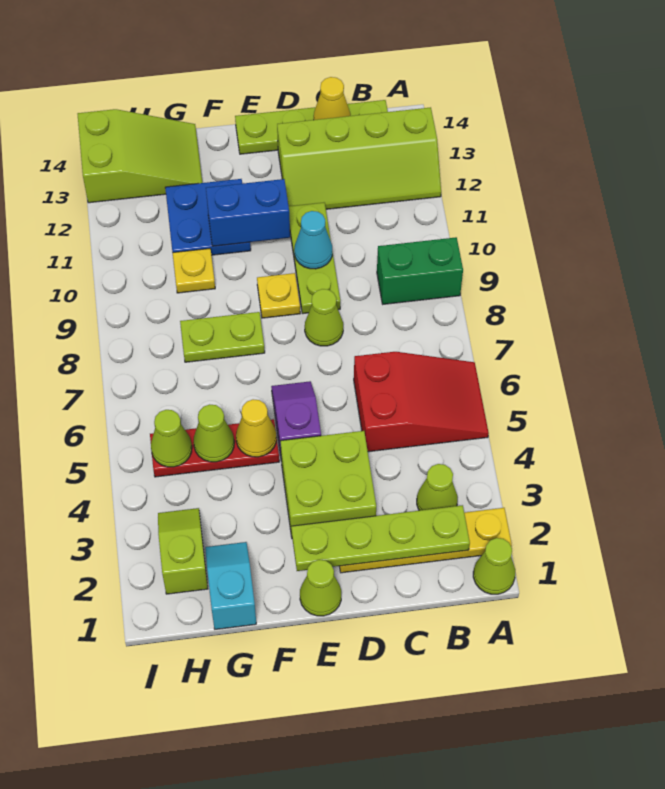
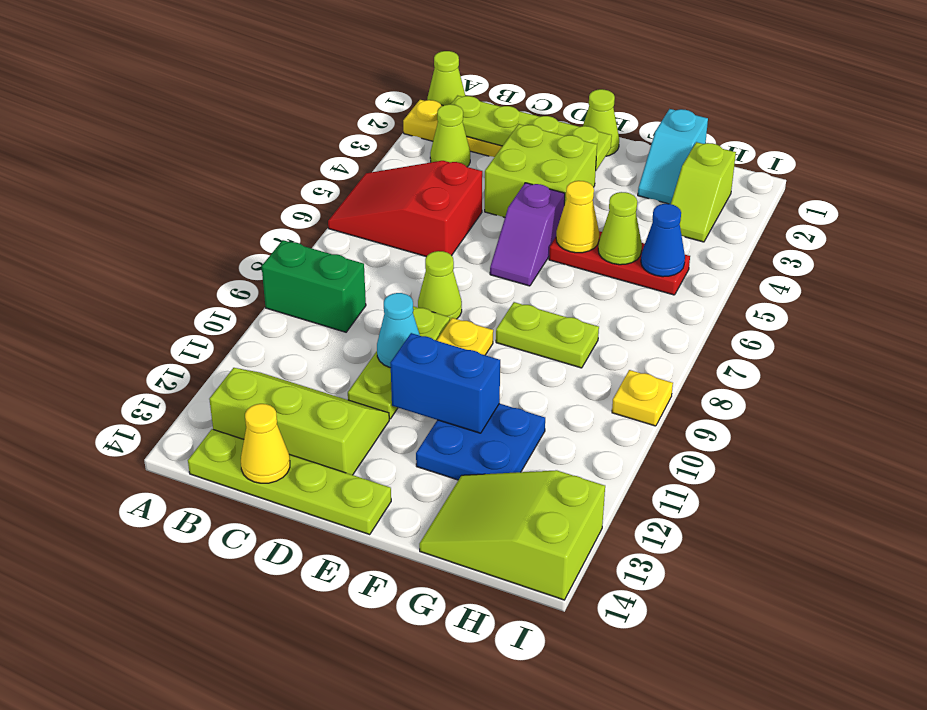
lime slope A12:D13 level 1 top 13 -> lime slope B12:D13 level 1 top 13
yellow plate G10 level 1 -> yellow plate I9 level 1
lime cone H5 level 2 -> blue cone H5 level 2

